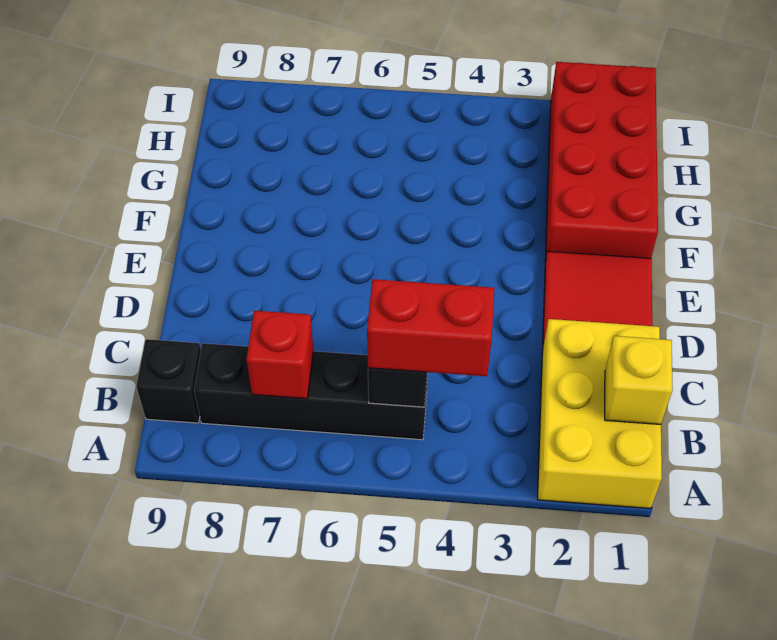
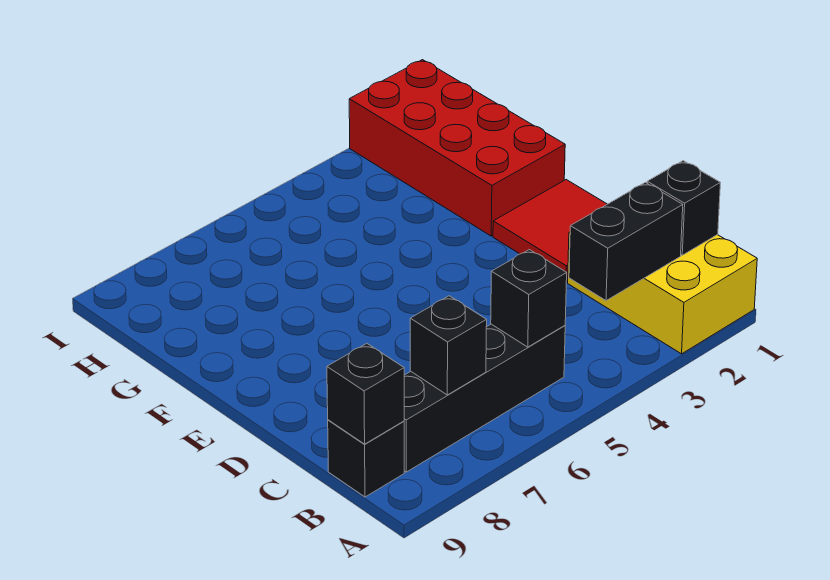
yellow brick B1 level 2 -> black brick B1 level 2
none -> black brick B2:B3 level 2
red brick B4:B5 level 3 -> none
red brick B7 level 2 -> black brick B7 level 2
none -> black brick B9 level 2

